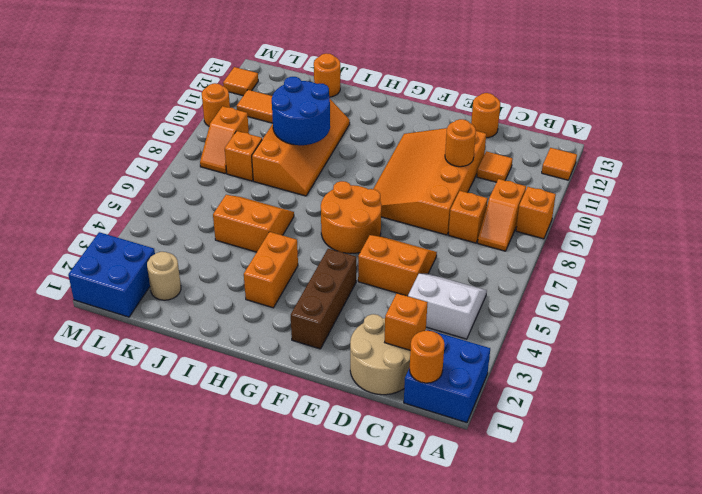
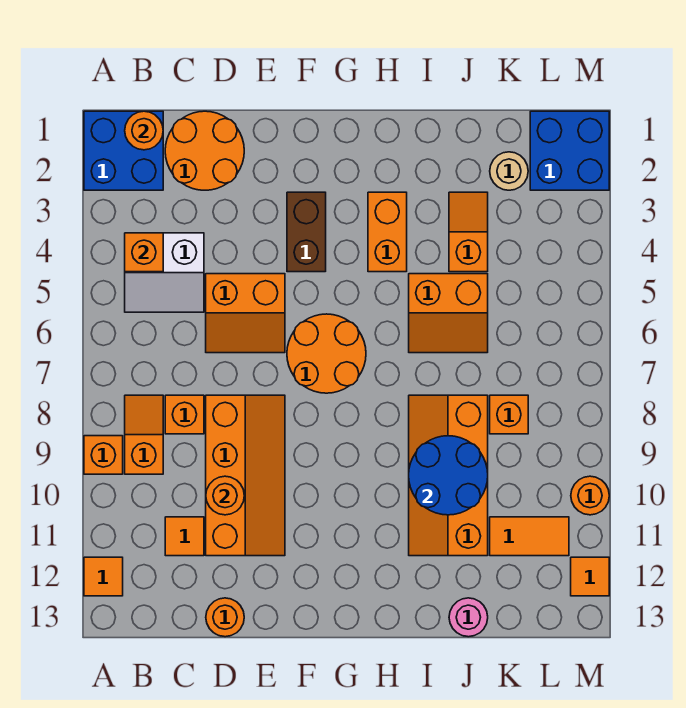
tan round brick C1:D2 level 1 -> orange round brick C1:D2 level 1
orange brick C2 level 2 -> orange brick B4 level 2
orange slope D8:F11 level 1 top D -> orange slope D8:E11 level 1 top D
brown brick F2:F4 level 1 -> brown brick F3:F4 level 1
orange round brick J13 level 1 -> pink round brick J13 level 1
orange slope L8:L9 level 1 top 9 -> orange slope J3:J4 level 1 top 4

